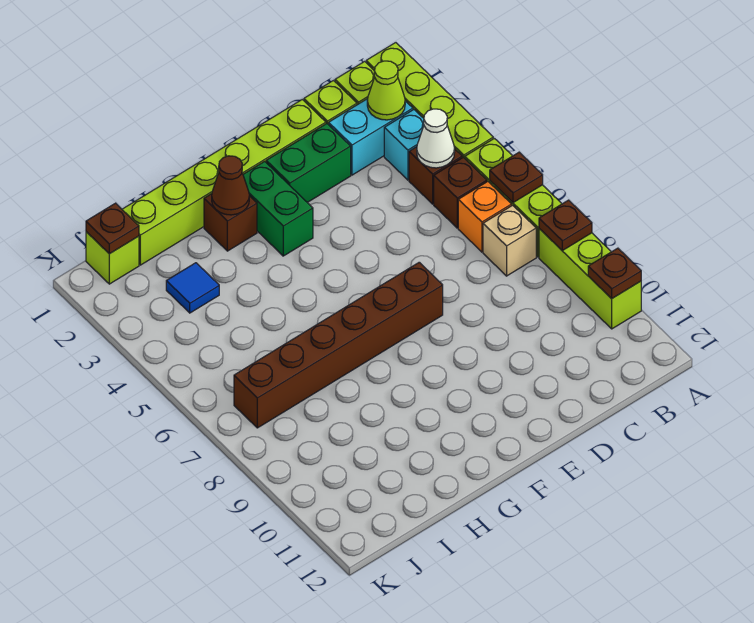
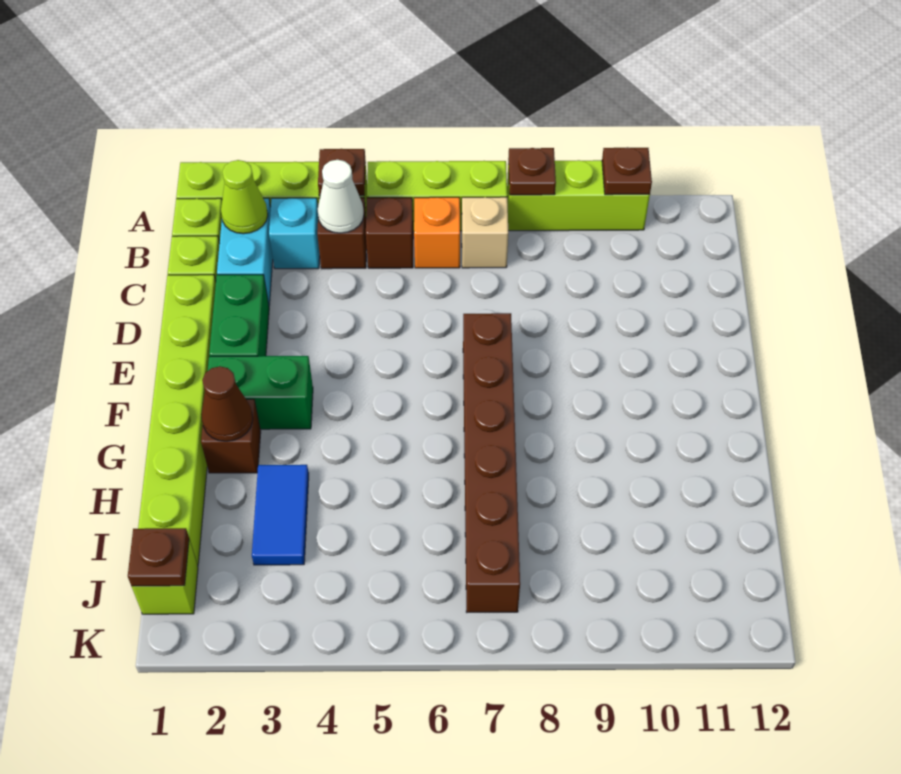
brown plate A6 level 2 -> brown plate A4 level 2
blue tile I3 level 1 -> blue tile H3:I3 level 1

